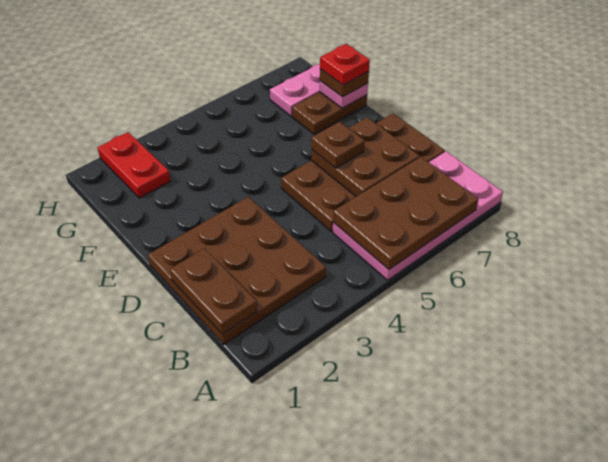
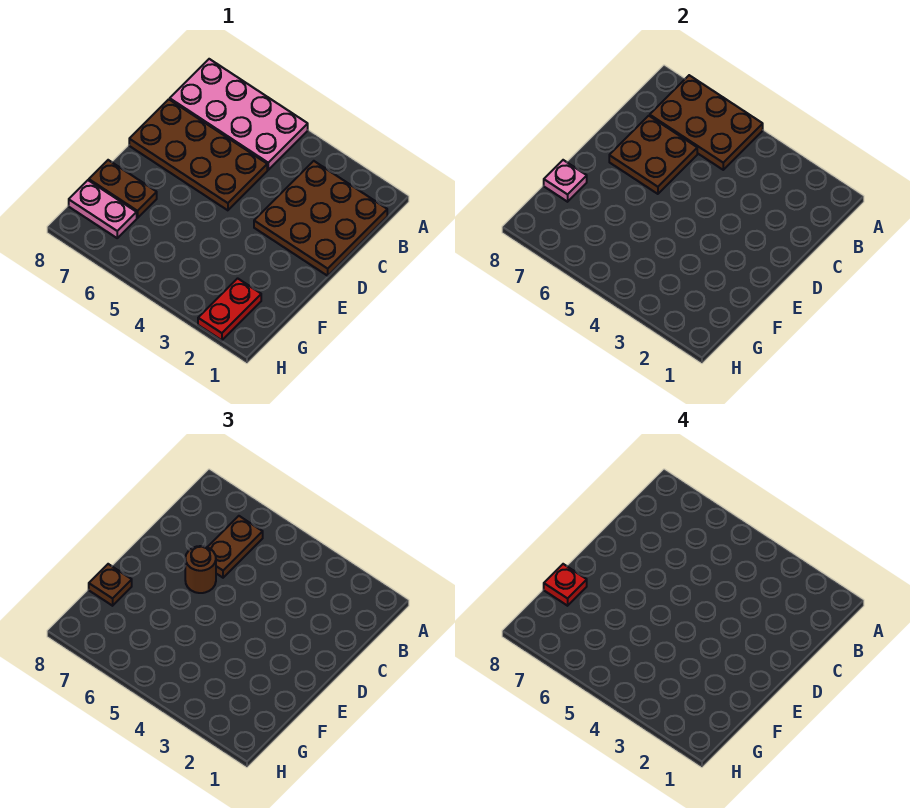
brown plate B1:C1 level 2 -> brown plate B6:C6 level 3
brown plate D6 level 3 -> brown round brick D6 level 3

